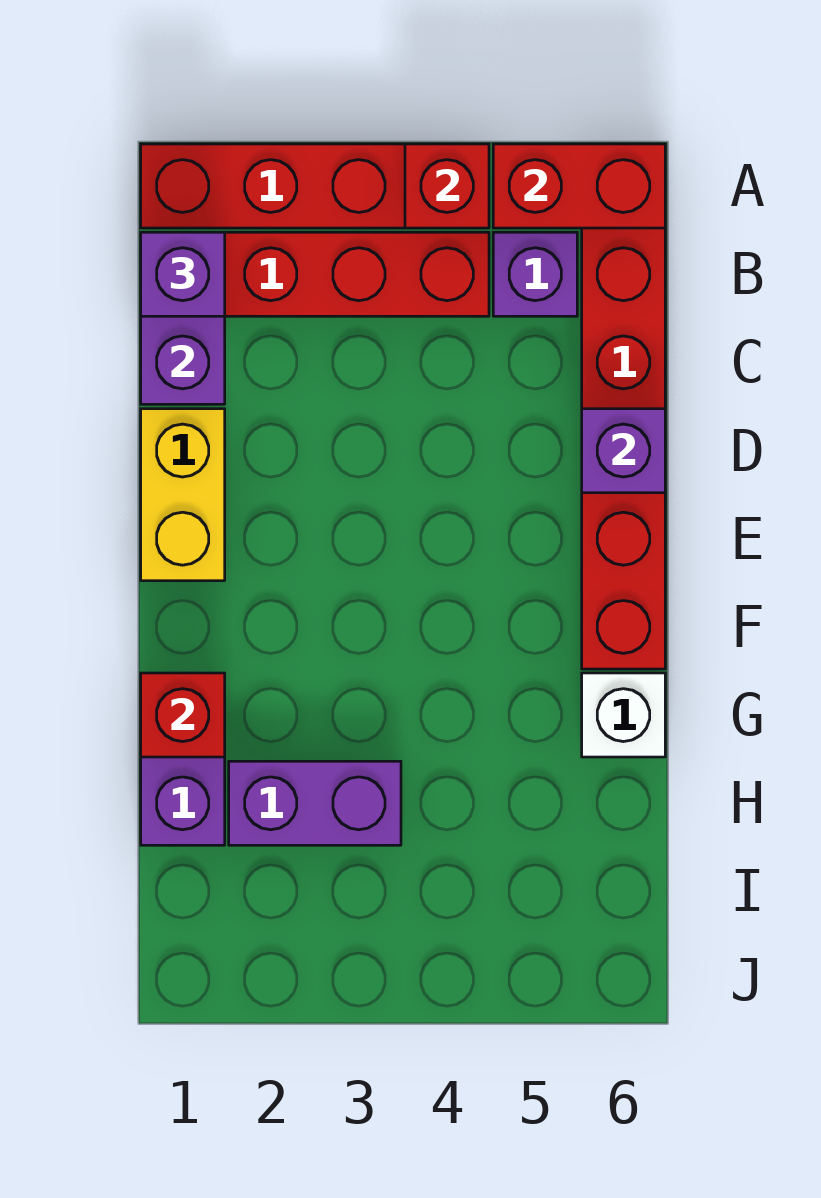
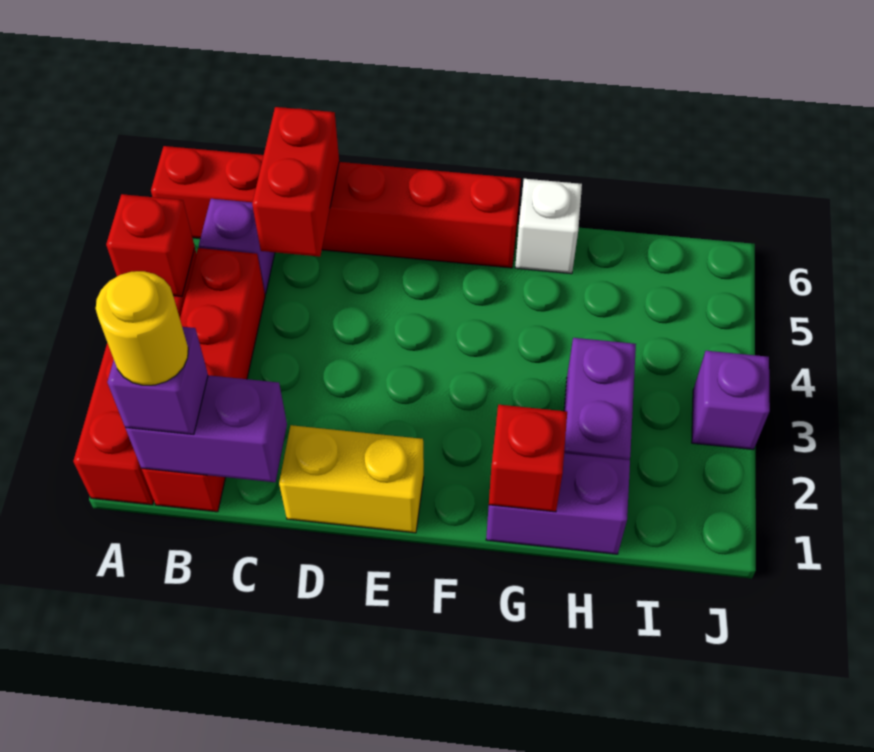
red brick A5:A6 level 2 -> red brick C5:C6 level 2
none -> yellow round brick B1 level 4
purple brick D6 level 2 -> purple brick J3 level 1

